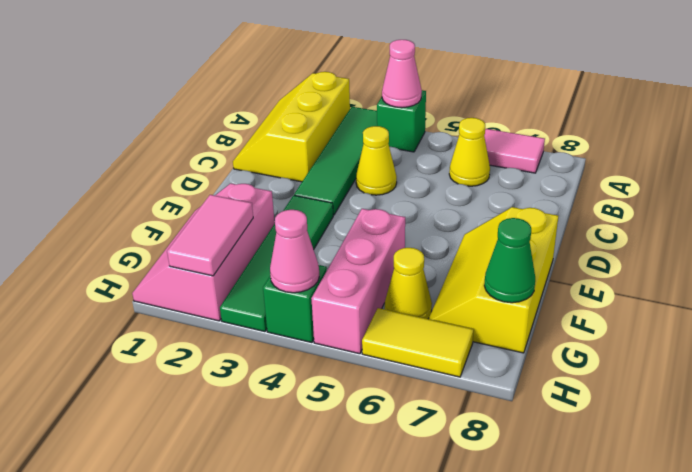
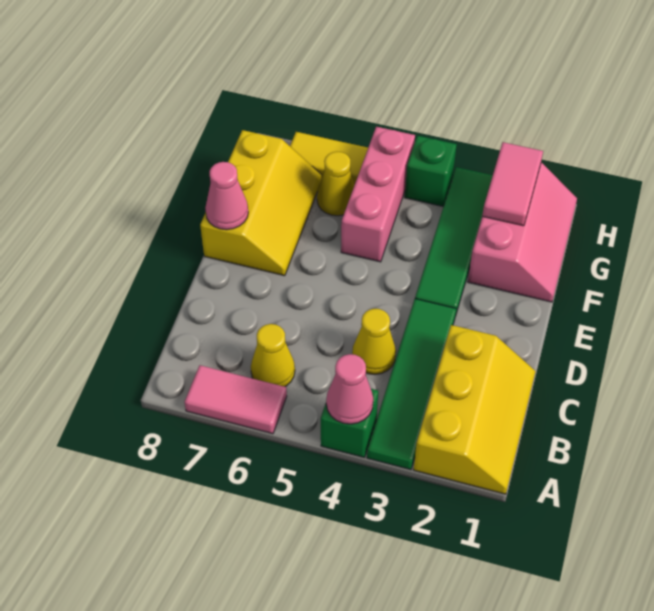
green cone G8 level 2 -> none
pink cone H4 level 2 -> pink cone E8 level 2

